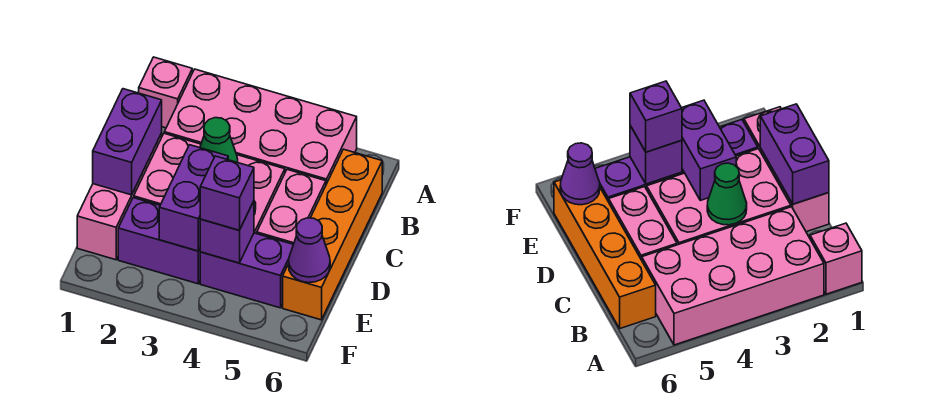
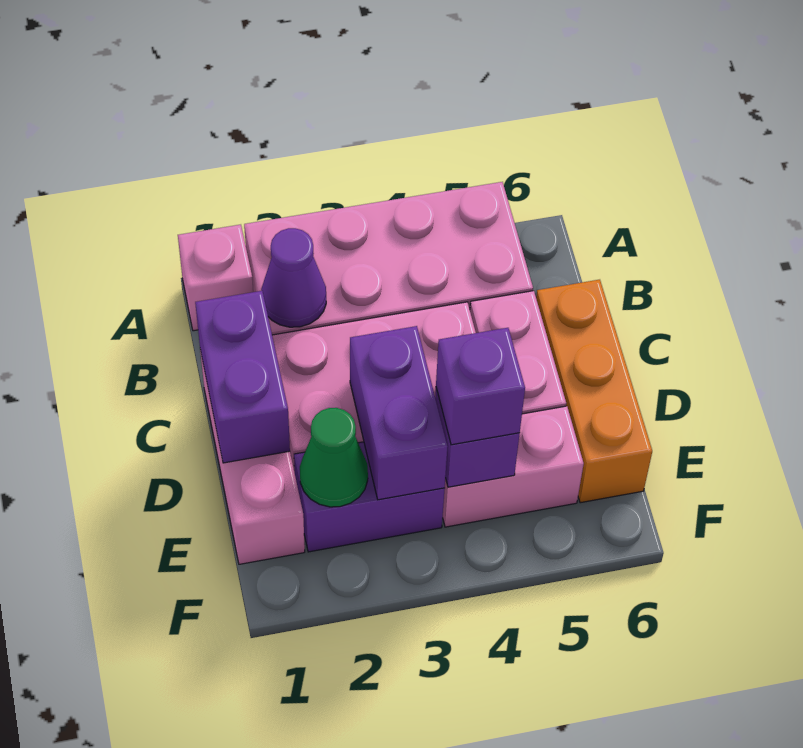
orange brick B6:E6 level 1 -> orange brick C6:E6 level 1
green cone C3 level 2 -> green cone E2 level 2
purple brick E4:E5 level 1 -> pink brick E4:E5 level 1
purple cone E6 level 2 -> purple cone B2 level 2

